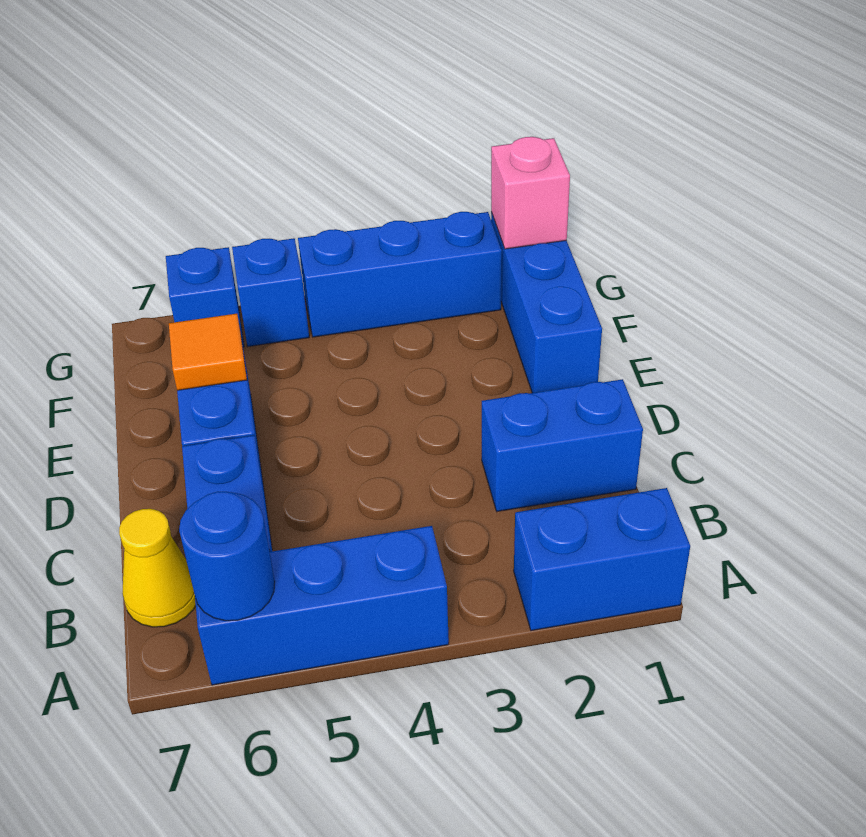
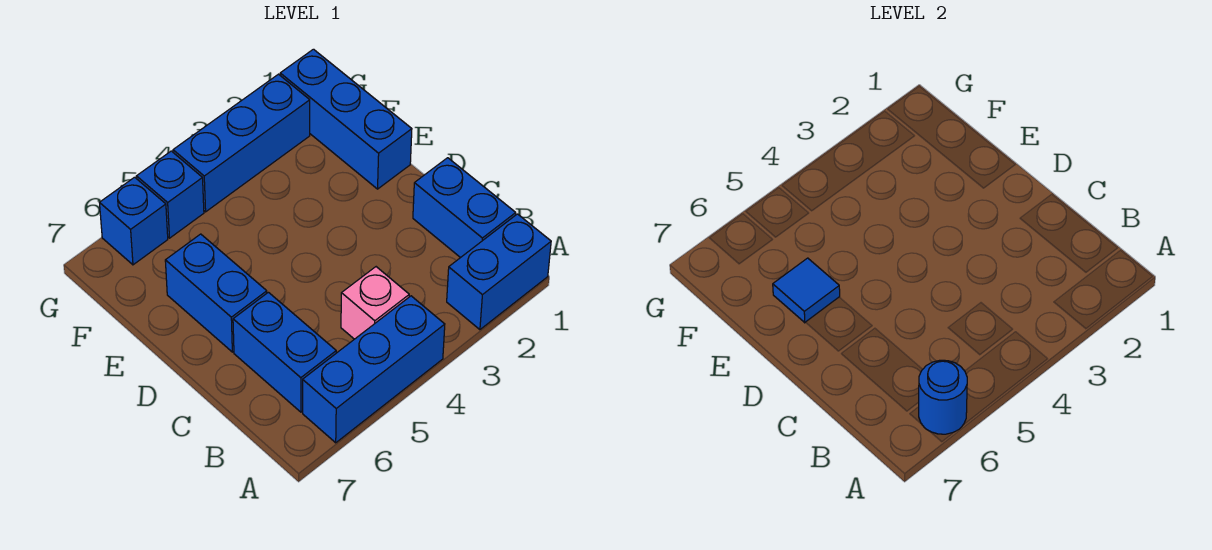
yellow cone B7 level 1 -> none
blue brick C1:C2 level 1 -> blue brick B1:C1 level 1
orange tile E6 level 2 -> blue tile E6 level 2
pink brick G1 level 2 -> pink brick B4 level 1

